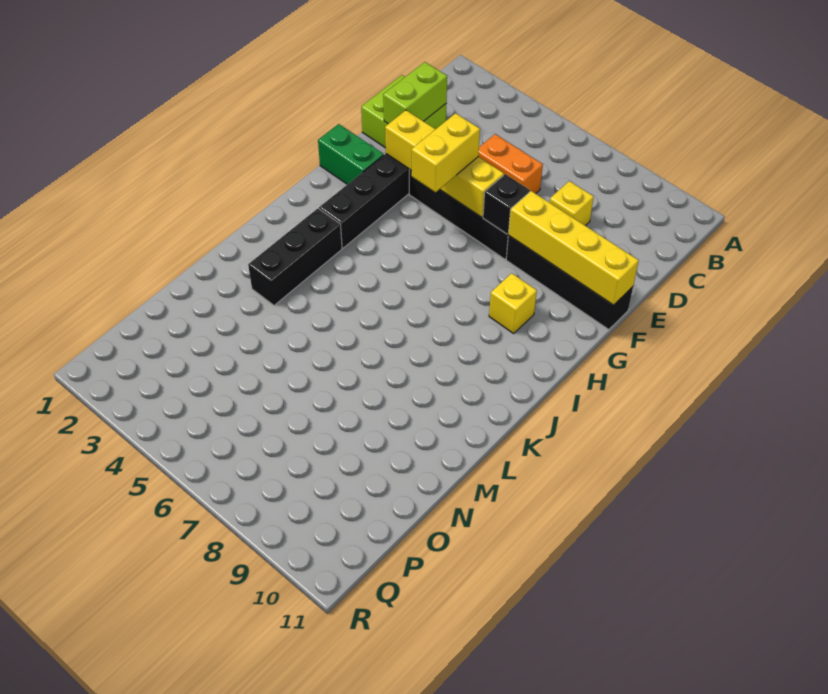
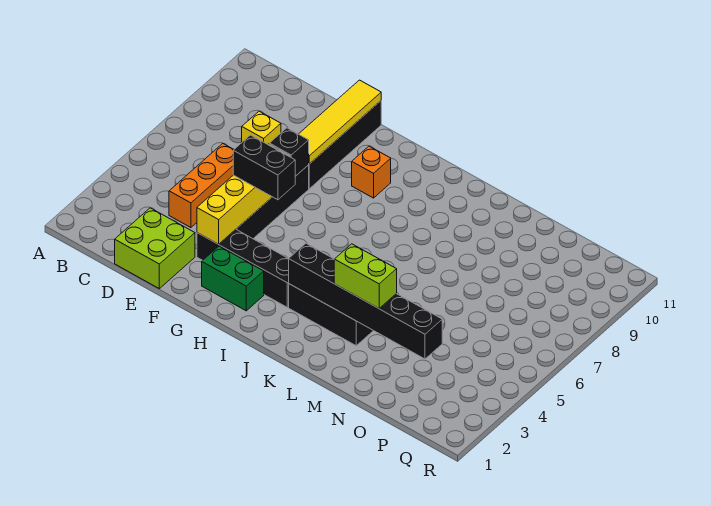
lime brick D2:E2 level 2 -> lime brick L3:M3 level 3
orange brick D5:D6 level 1 -> orange brick D4:D6 level 1
yellow brick F5:G5 level 3 -> black brick F5:G5 level 3
yellow brick F8:F11 level 2 -> yellow tile F8:F11 level 2
green brick G1:G2 level 1 -> green brick G2:H2 level 1
yellow brick H9 level 1 -> orange brick H9 level 1
none -> black brick J3:O3 level 2

